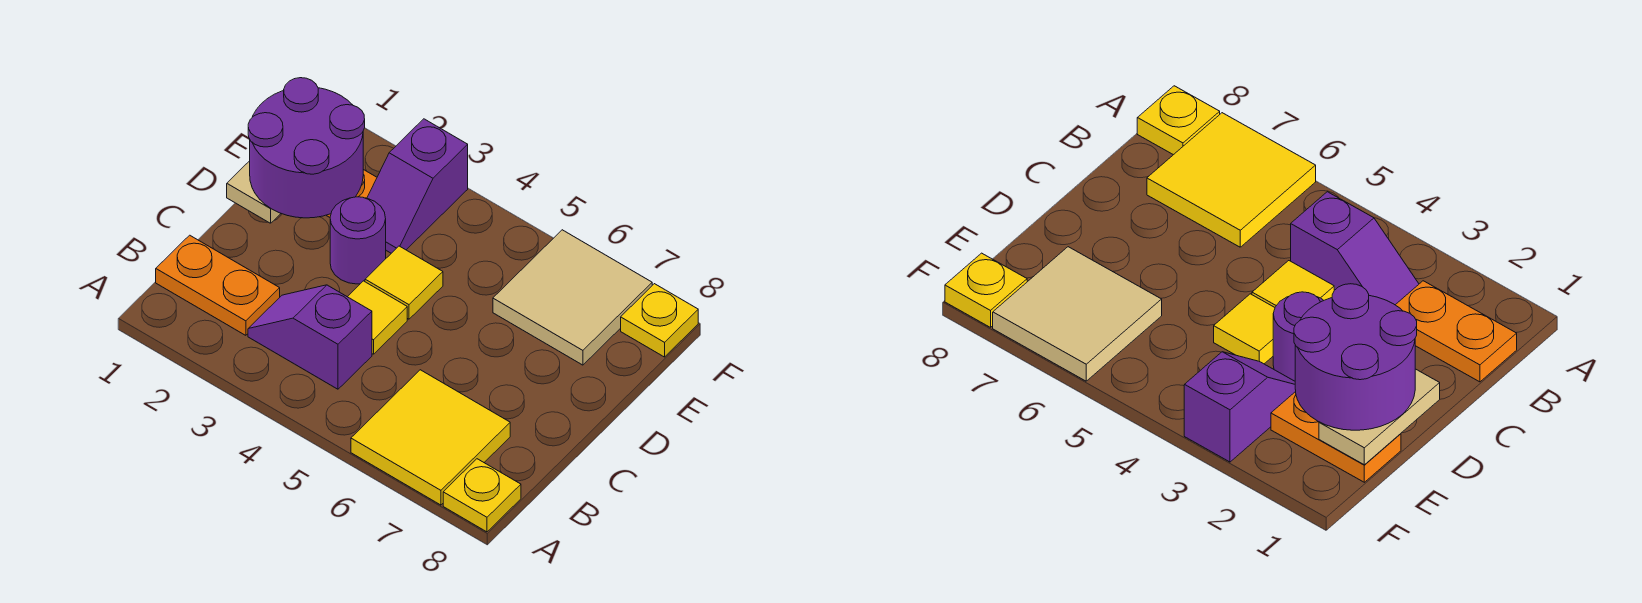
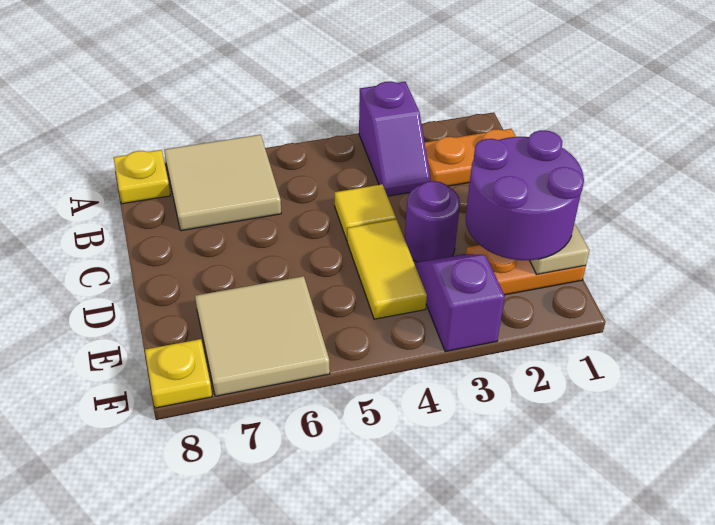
yellow tile A6:B7 level 1 -> tan tile A6:B7 level 1
purple slope B3:B4 level 1 top 4 -> purple slope A3:B3 level 1 top A
yellow tile D4 level 1 -> yellow tile D4:E4 level 1

